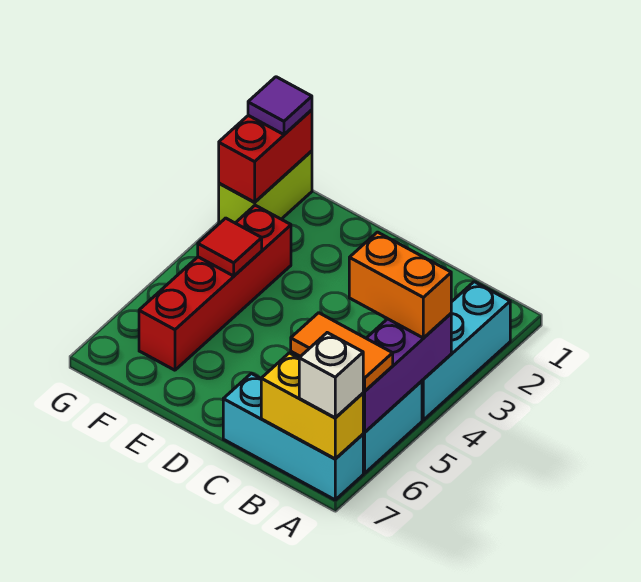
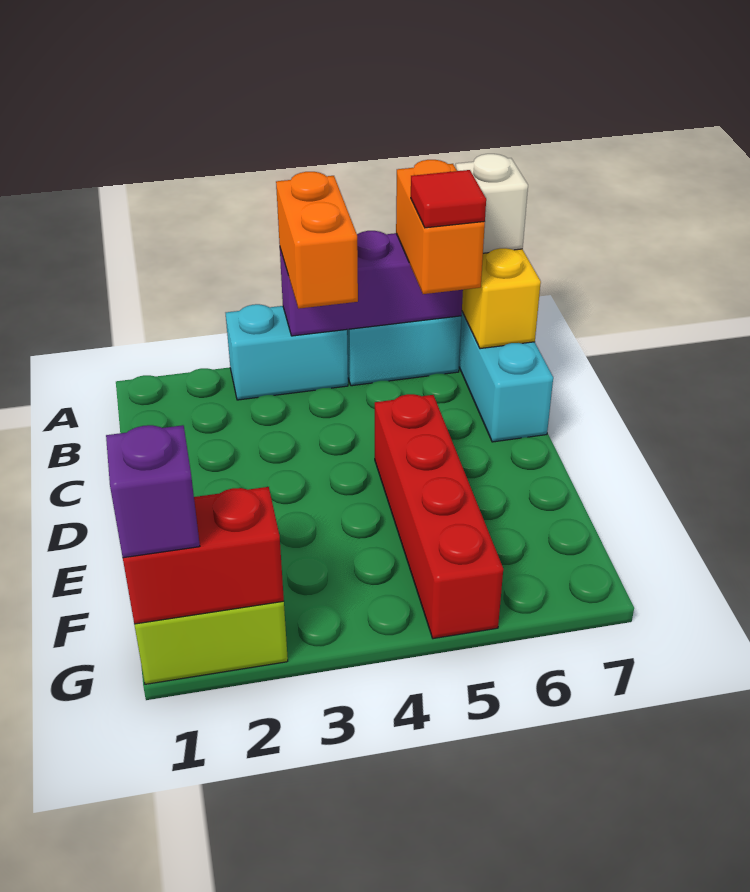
cyan brick A2:A4 level 1 -> cyan brick A3:A4 level 1
orange tile A6:B6 level 3 -> orange brick A6:B6 level 3
red brick F3:F6 level 1 -> red brick D5:G5 level 1
red tile F4 level 2 -> red tile B6 level 4
purple tile G1 level 3 -> purple brick G1 level 3

